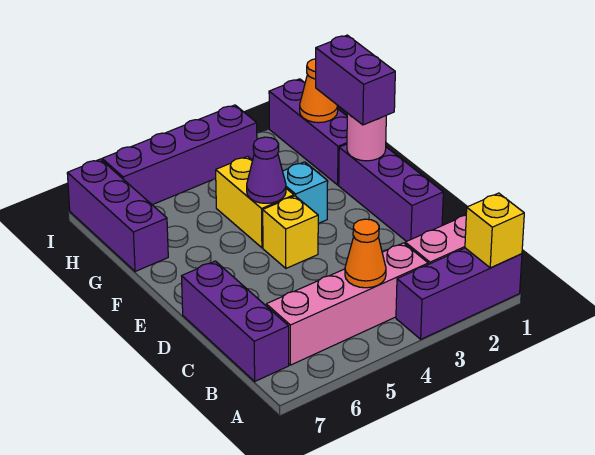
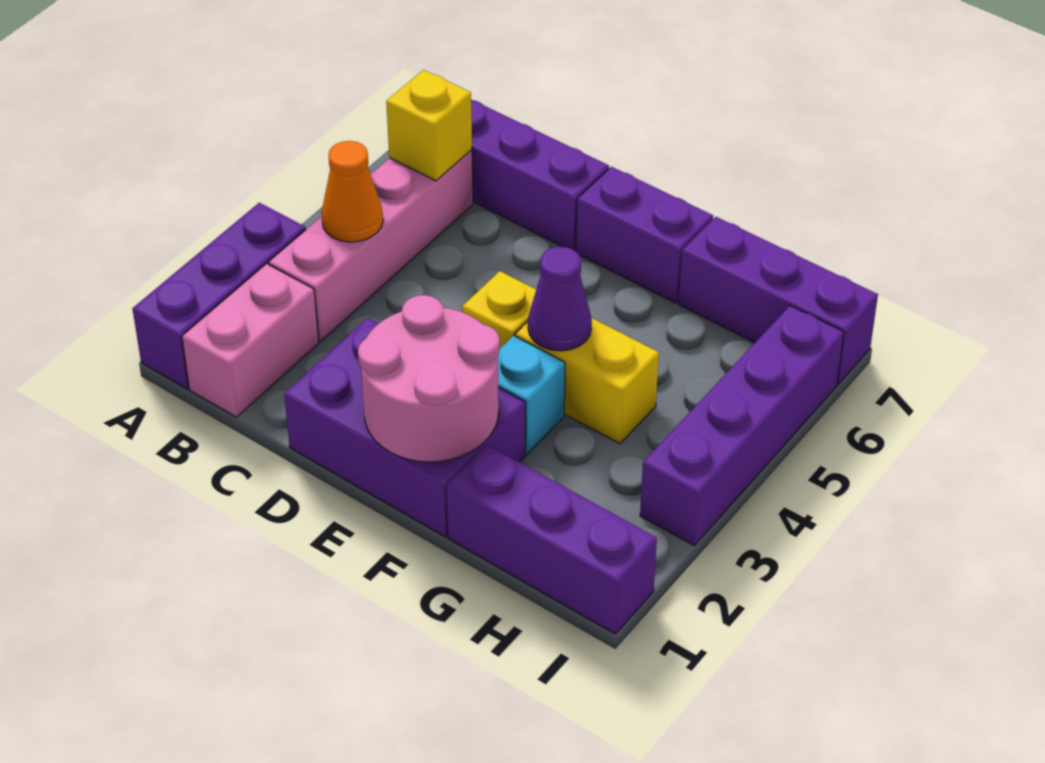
yellow brick A1 level 2 -> yellow brick B6 level 2
purple brick D1:F1 level 1 -> purple brick D1:F2 level 1
pink round brick F1 level 2 -> pink round brick E1:F2 level 2
purple brick F1:G1 level 3 -> purple brick E7:F7 level 1
orange cone H1 level 2 -> none

